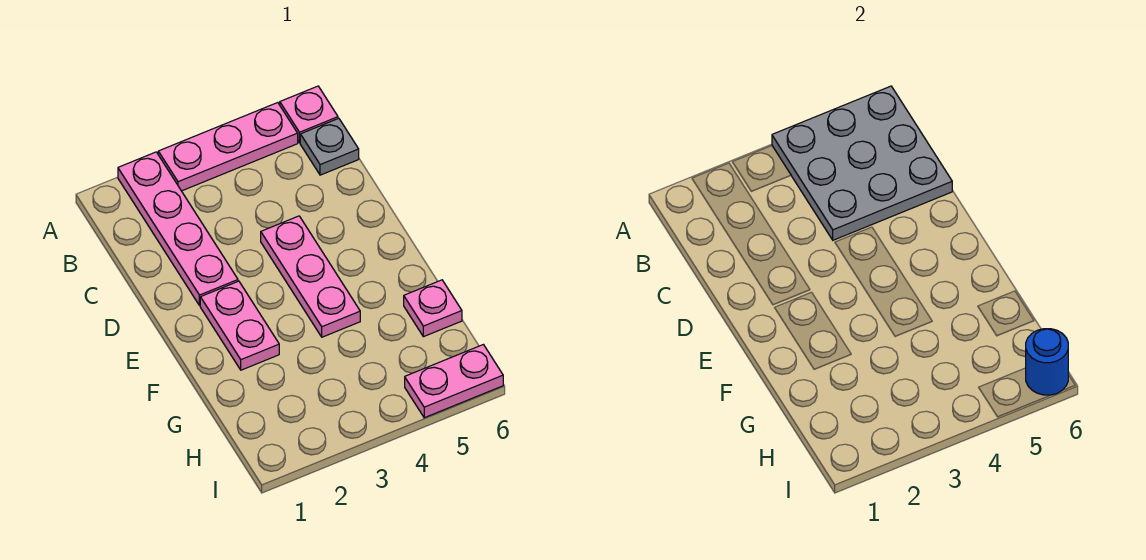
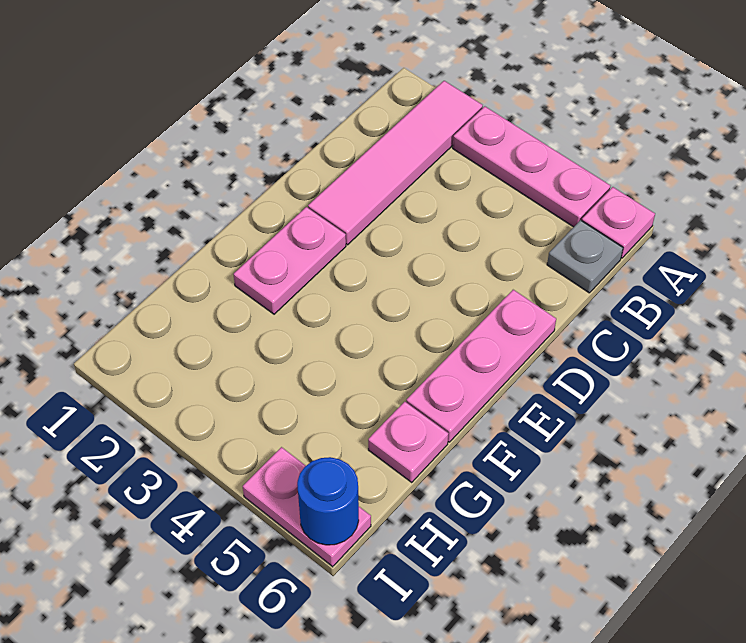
pink plate A2:D2 level 1 -> pink tile A2:D2 level 1
grey plate A4:C6 level 2 -> none
pink plate D4:F4 level 1 -> pink plate D6:F6 level 1

